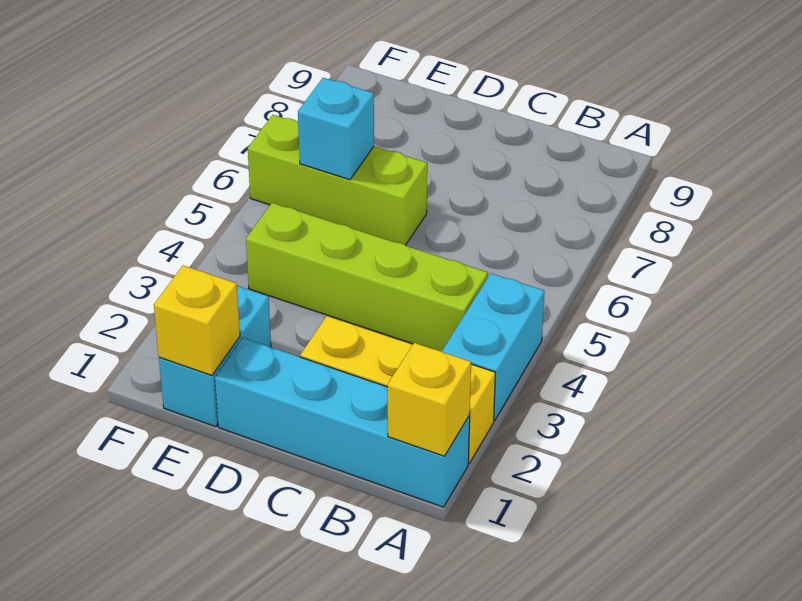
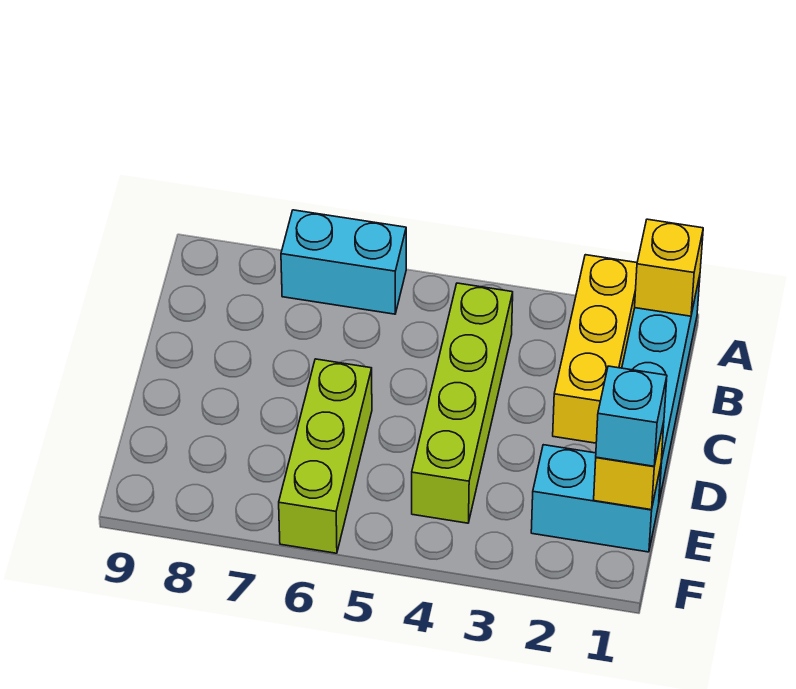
cyan brick A3:A4 level 1 -> cyan brick A6:A7 level 1
cyan brick E6 level 2 -> cyan brick E1 level 3

